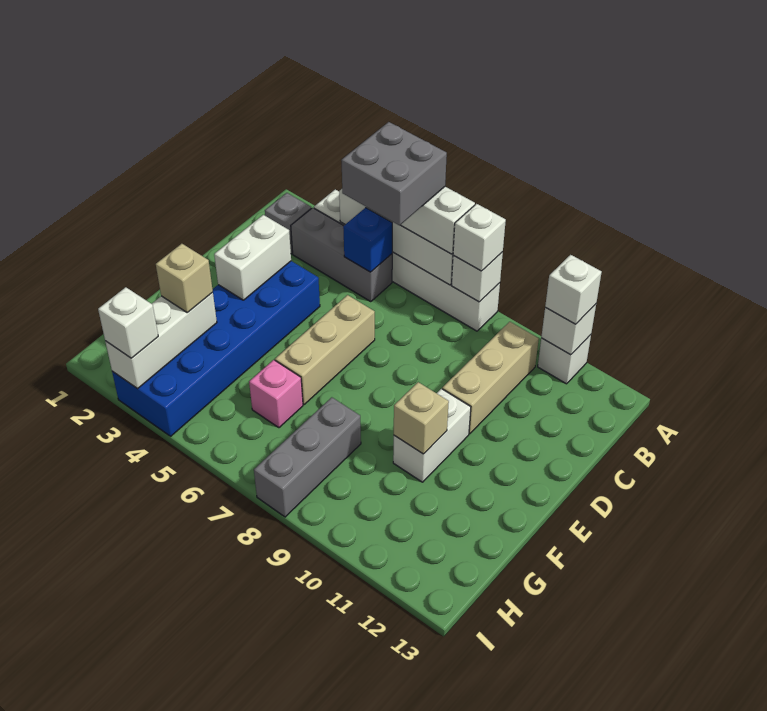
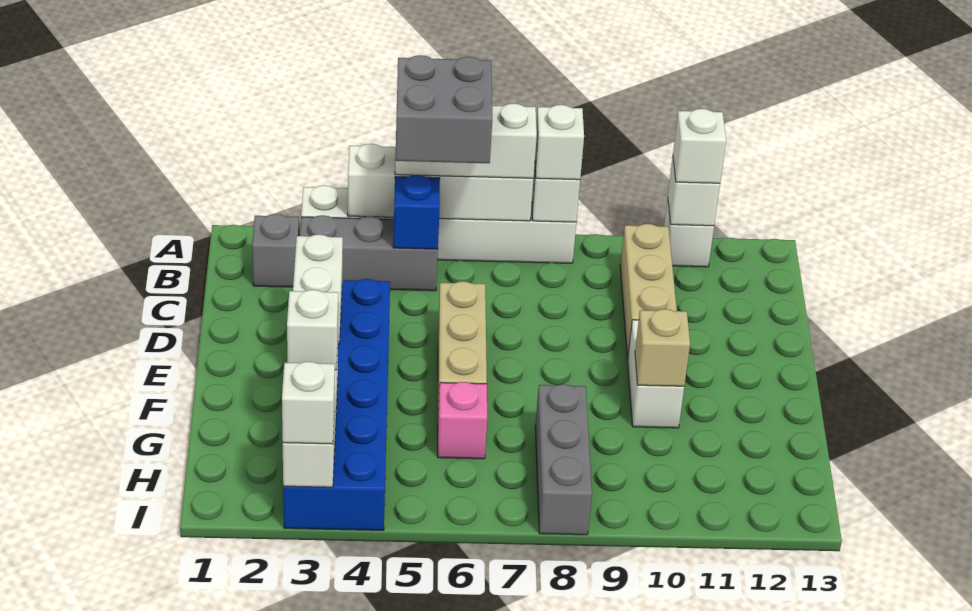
tan brick G3 level 3 -> white brick G3 level 3

